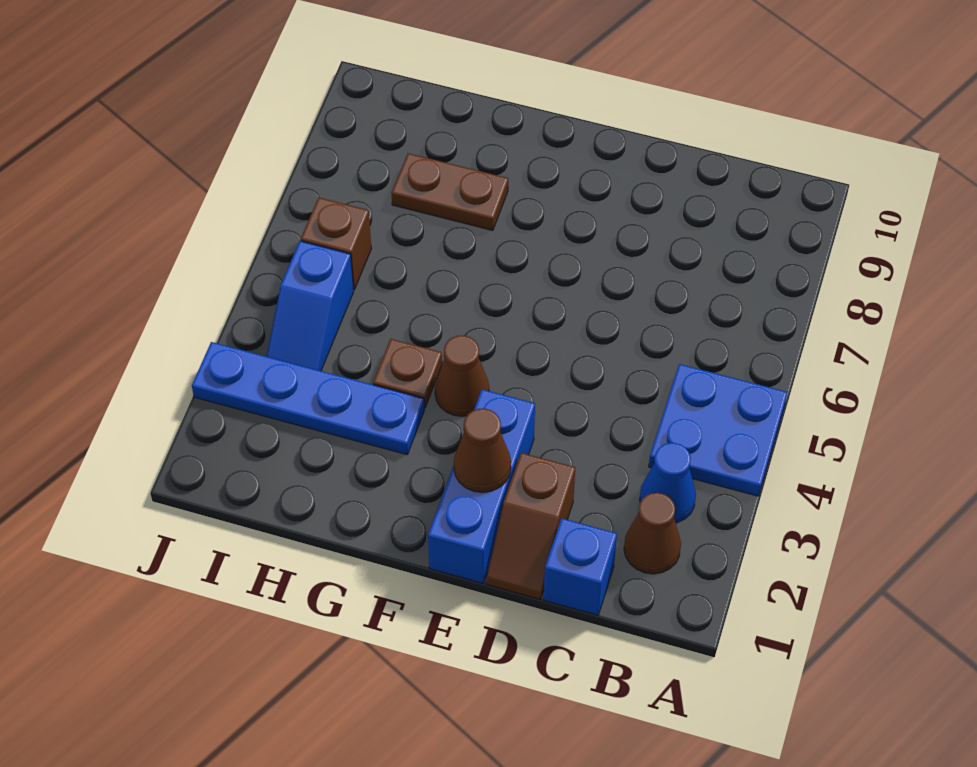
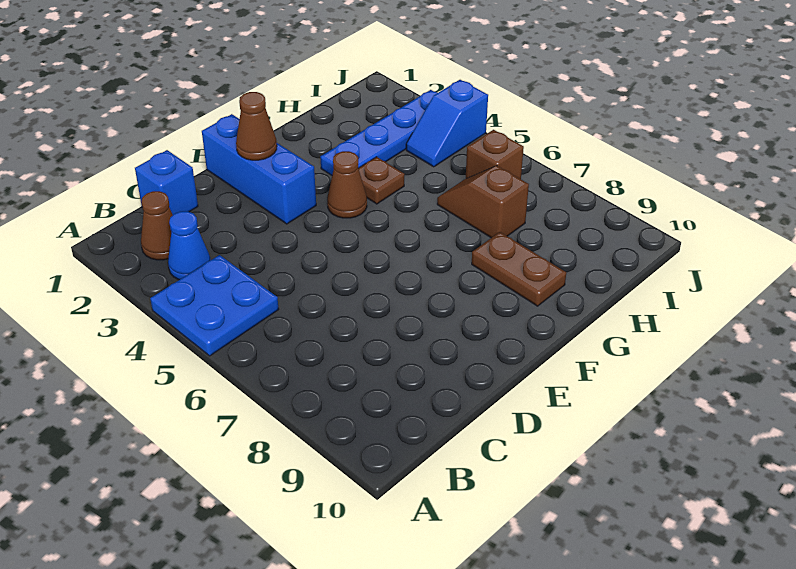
brown slope D1:D2 level 1 top 2 -> brown slope H6:H7 level 1 top 7
brown plate G8:H8 level 1 -> brown plate G8:G9 level 1
blue slope I4:I5 level 1 top 5 -> blue slope I4:J4 level 1 top J

